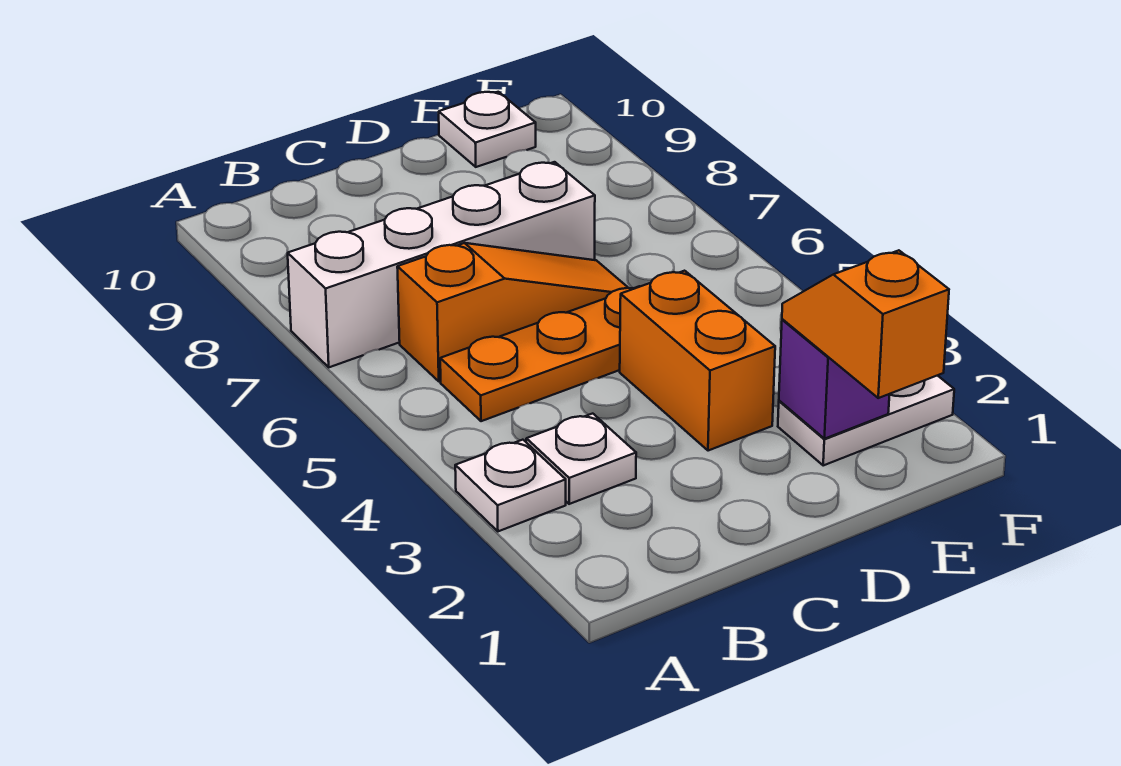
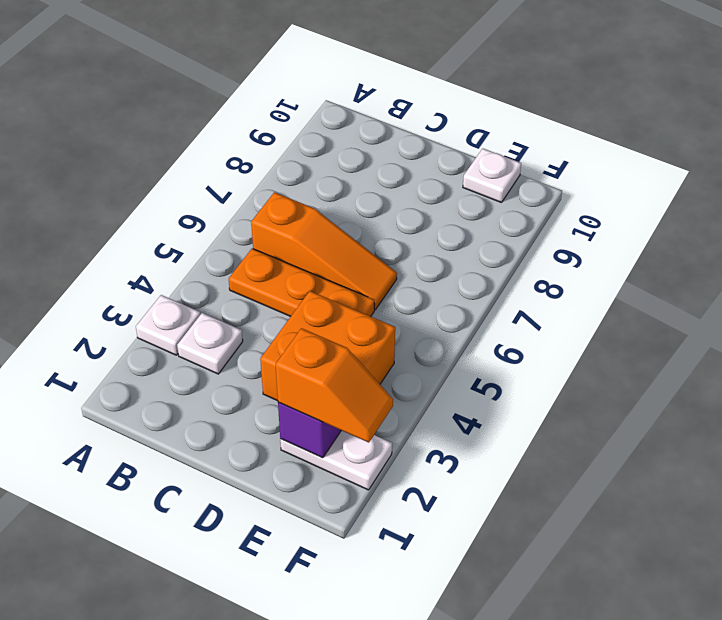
white brick A7:D7 level 1 -> none
orange brick D3:D4 level 1 -> orange brick D3:E4 level 1
orange slope E1:E2 level 3 top 1 -> orange slope E2:F2 level 3 top E

